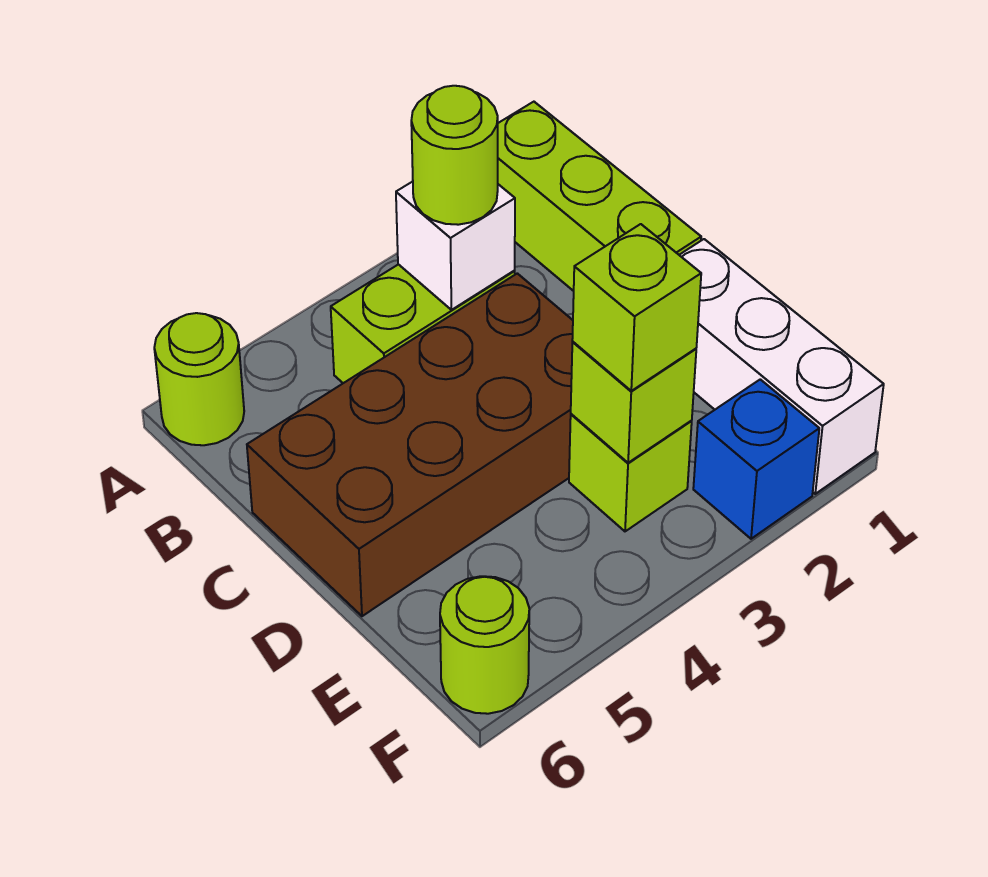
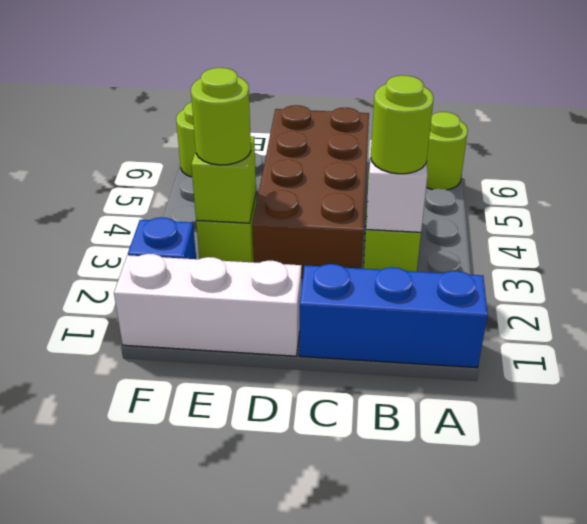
lime brick A1:C1 level 1 -> blue brick A1:C1 level 1
lime brick E3 level 3 -> lime round brick E3 level 3

